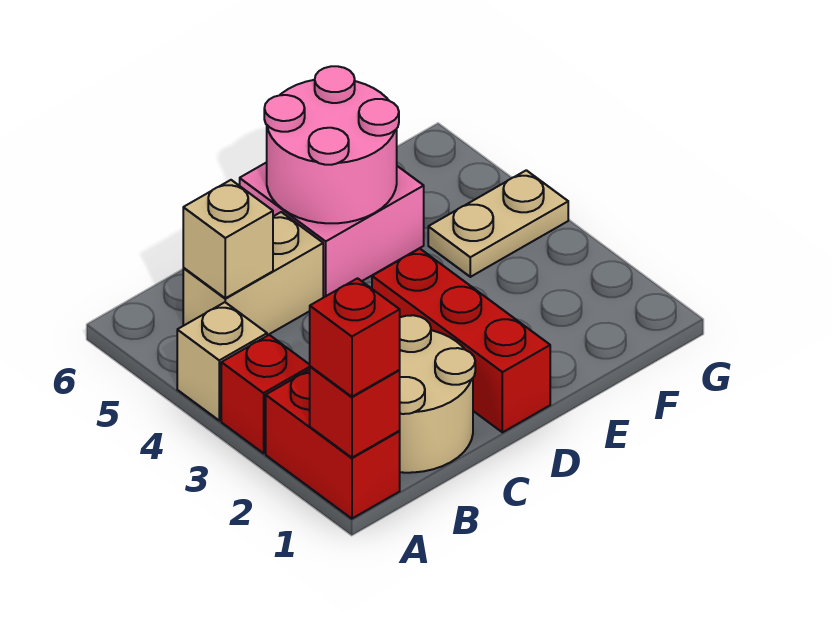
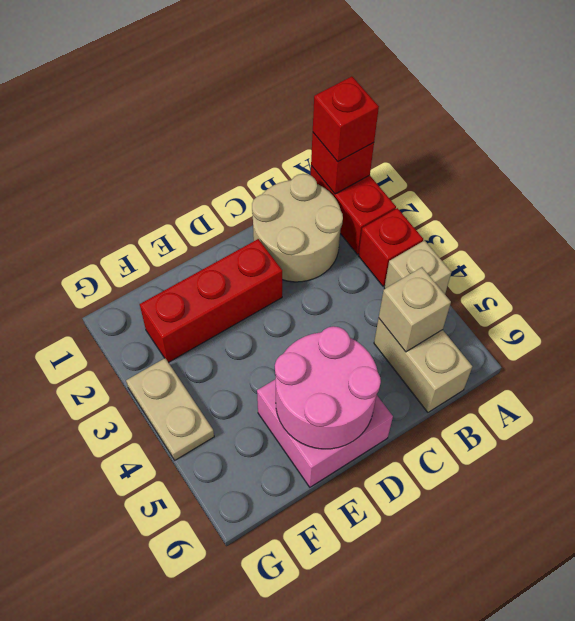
tan brick B5:C5 level 1 -> tan brick B5:B6 level 1
red brick D1:D3 level 1 -> red brick D2:F2 level 1
tan plate F4:G4 level 1 -> tan plate G3:G4 level 1

